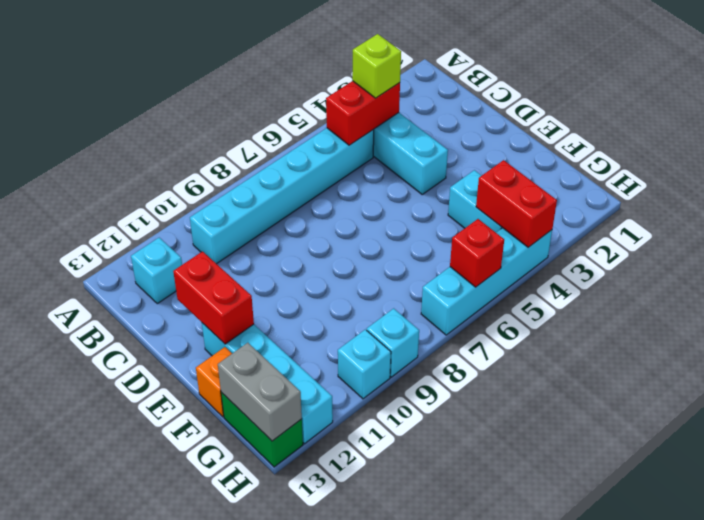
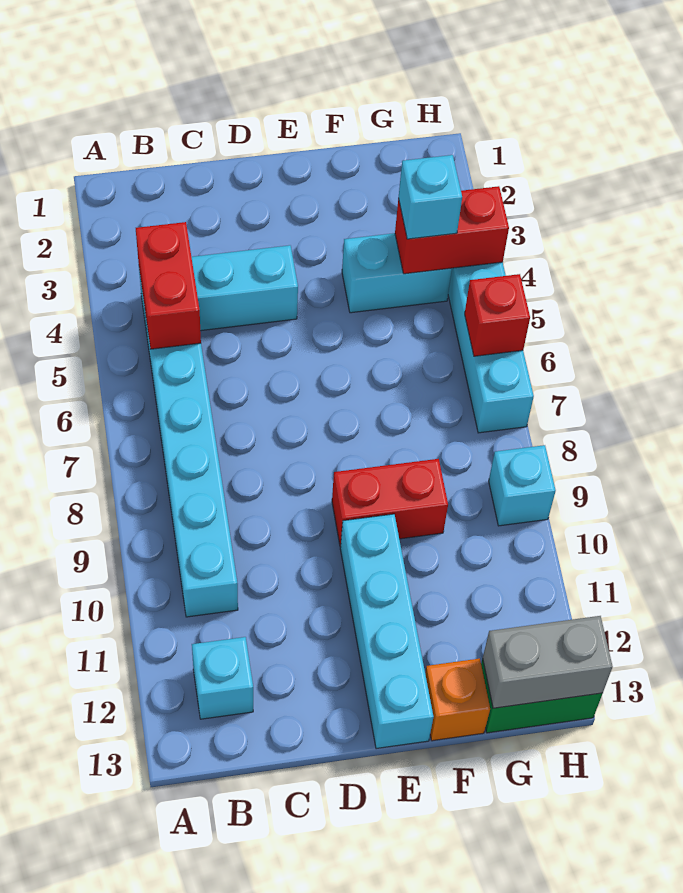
lime brick B4 level 3 -> none
red brick D12:E12 level 2 -> red brick E9:F9 level 1
cyan brick E12:H12 level 1 -> cyan brick E10:E13 level 1
cyan brick H10 level 1 -> cyan brick G4 level 3

